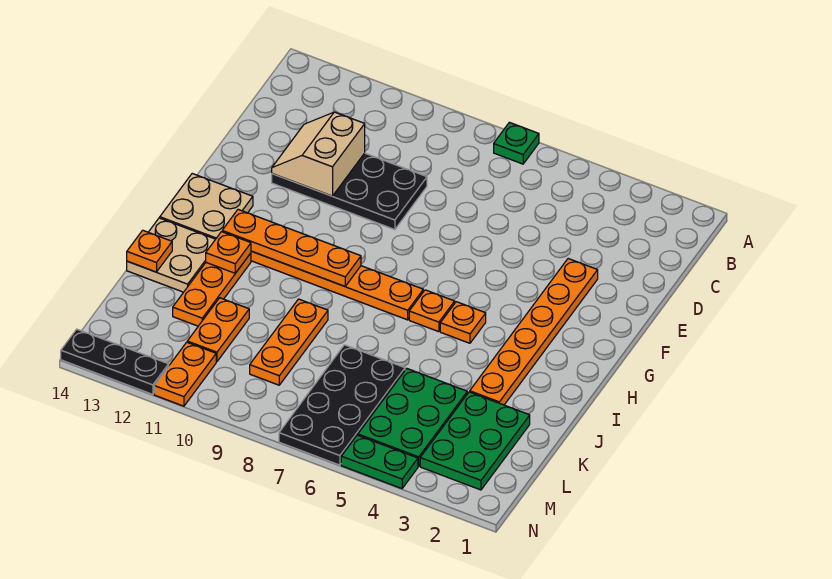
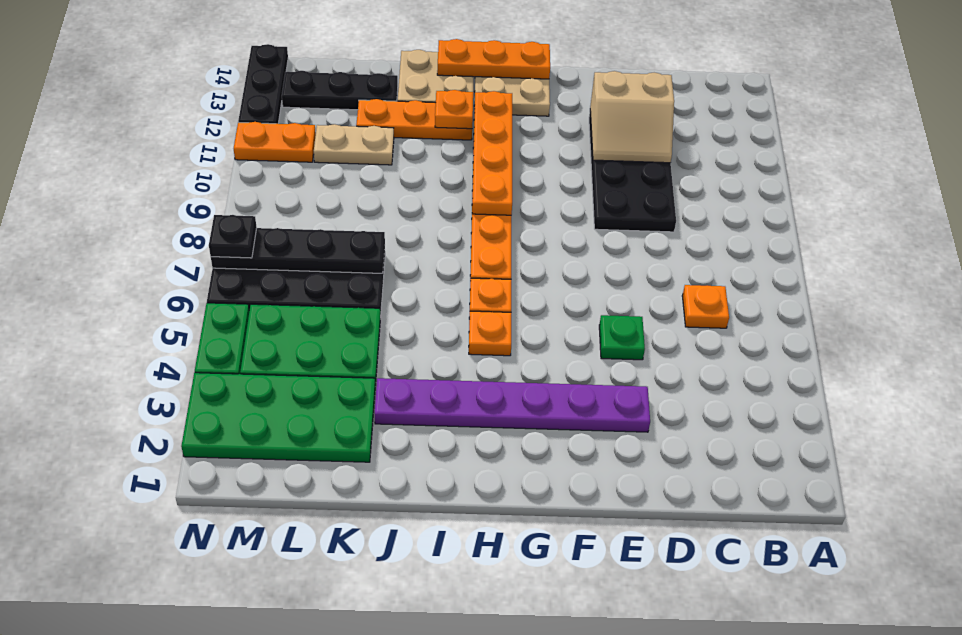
green plate A7 level 1 -> green plate E5 level 1
tan slope D11:E12 level 2 top 11 -> tan slope D11:E12 level 2 top 12
orange plate E3:J3 level 1 -> purple plate E3:J3 level 1
orange plate J9:L9 level 1 -> orange plate G14:I14 level 2
orange plate J14 level 2 -> orange plate C6 level 1
green plate K2:M3 level 1 -> green plate K2:N3 level 1
none -> black plate K7:N7 level 2
orange plate K11:L11 level 1 -> tan plate K11:L11 level 1
none -> black plate K13:M13 level 1
none -> black plate N7 level 3

